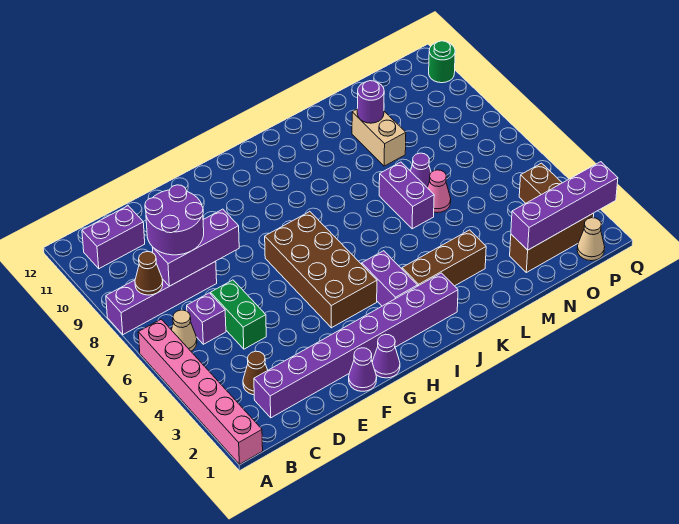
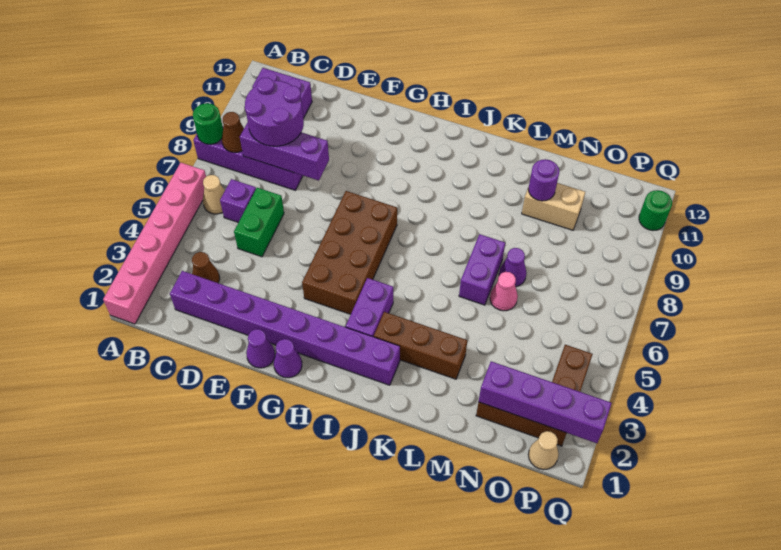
none -> green round brick A8 level 2
tan brick M9:M10 level 1 -> tan brick M10:N10 level 1

